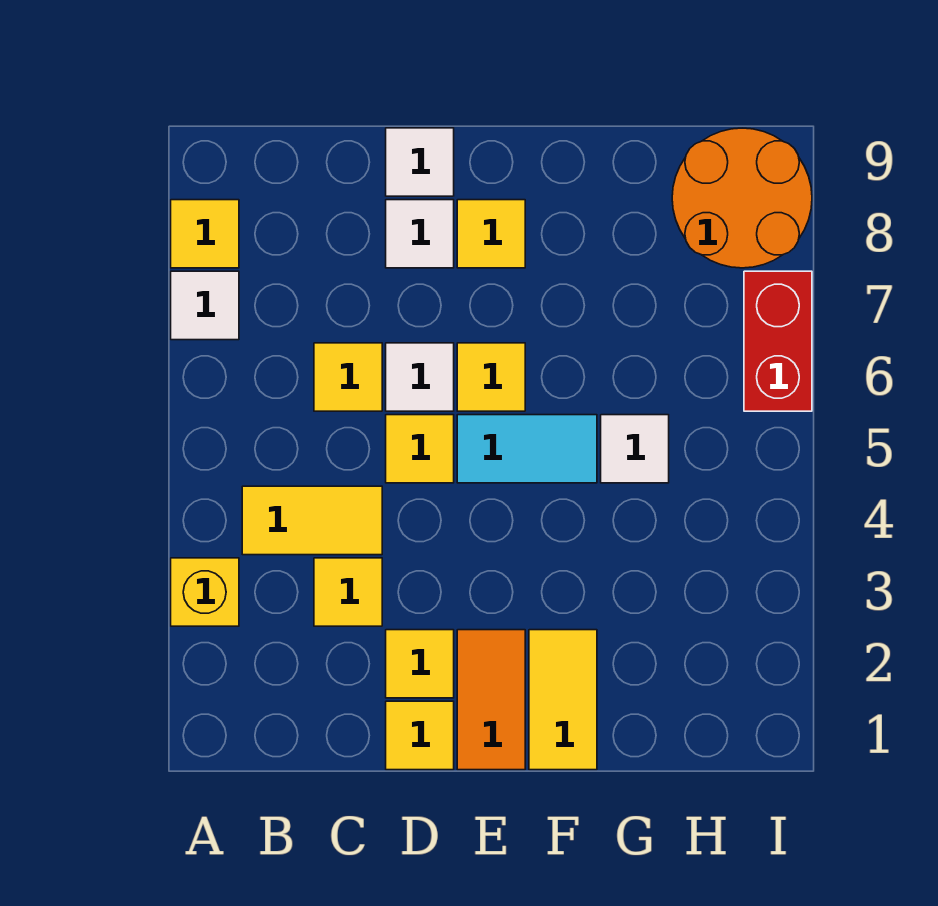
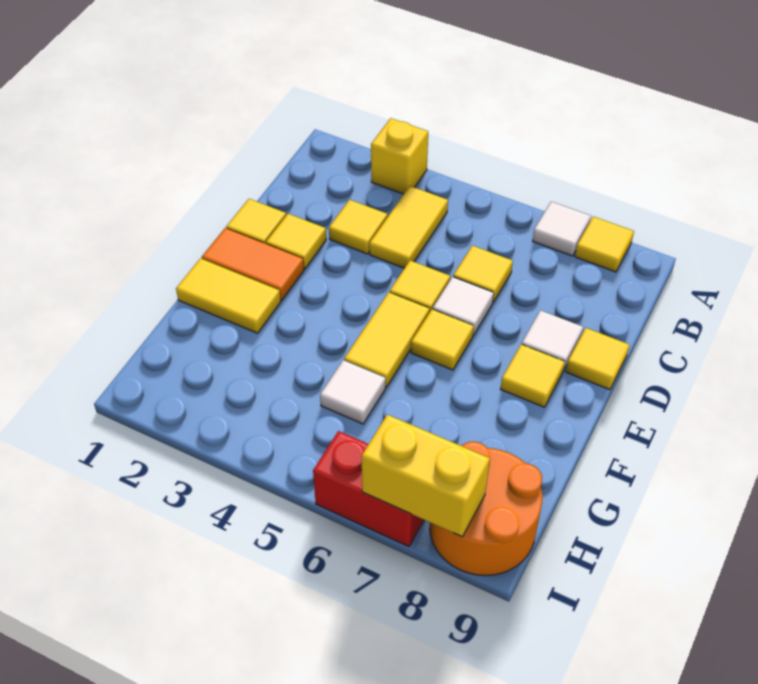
white tile D9 level 1 -> yellow tile D9 level 1
cyan tile E5:F5 level 1 -> yellow tile E5:F5 level 1
none -> yellow brick I7:I8 level 2

